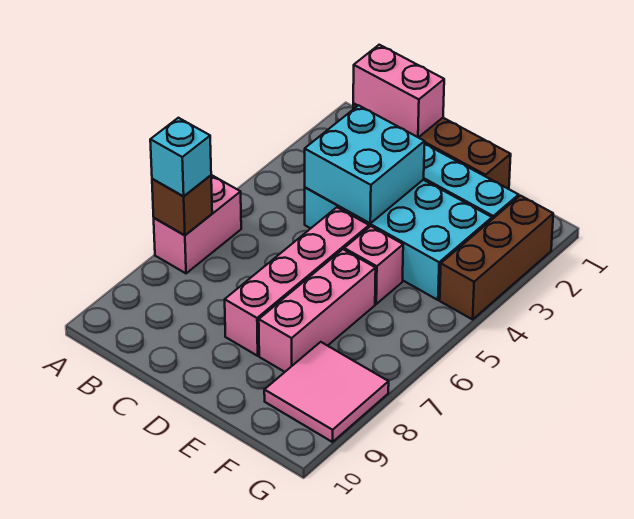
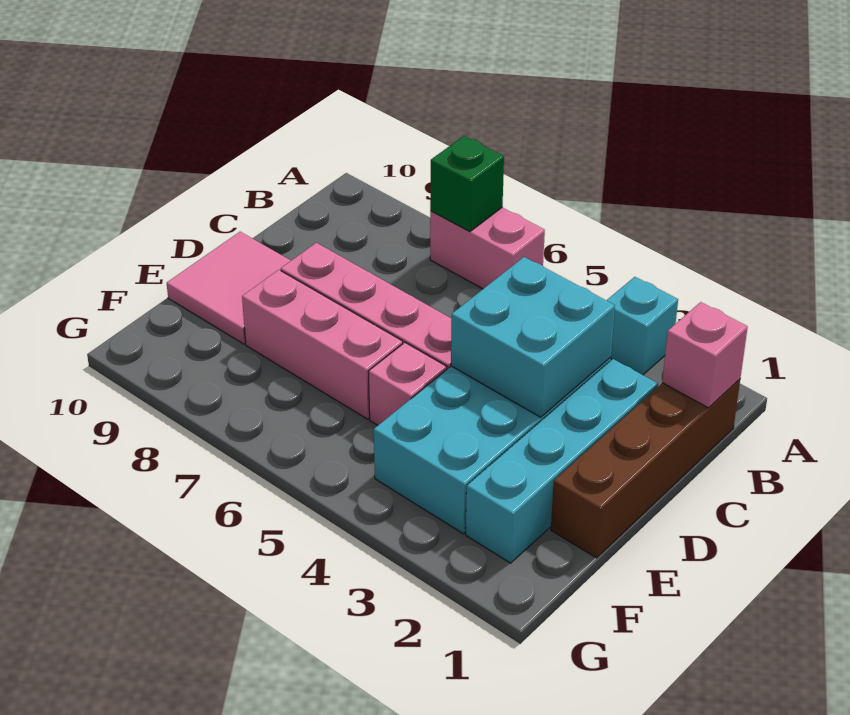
brown brick A7 level 2 -> green brick A7 level 2
cyan brick A7 level 3 -> cyan brick A3 level 1
pink brick B1:C1 level 2 -> pink brick B1 level 2
pink tile F8:G9 level 1 -> pink tile D9:E10 level 1
brown brick G2:G4 level 1 -> none

